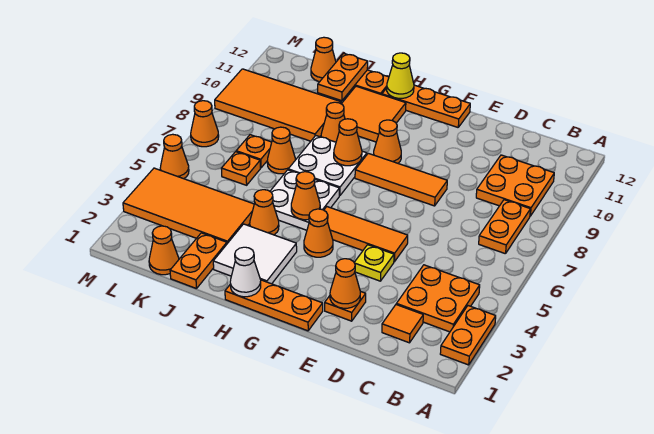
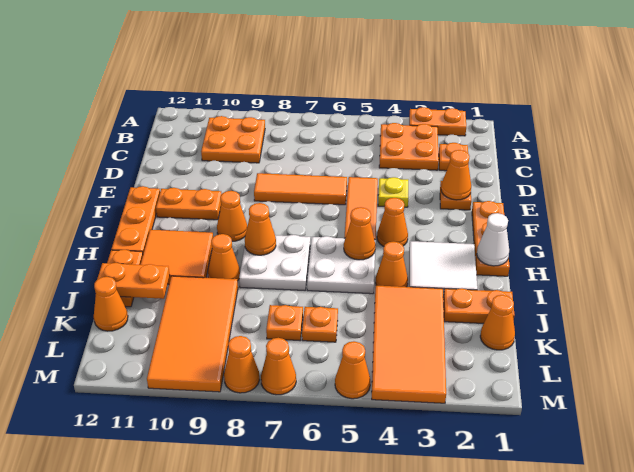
orange plate B7:B8 level 1 -> orange plate F10:F11 level 1
orange tile C2 level 1 -> orange plate C2 level 1
orange tile E8:G8 level 1 -> orange tile E6:E8 level 1
yellow cone H12 level 2 -> none
orange cone J7 level 1 -> orange cone M8 level 1

